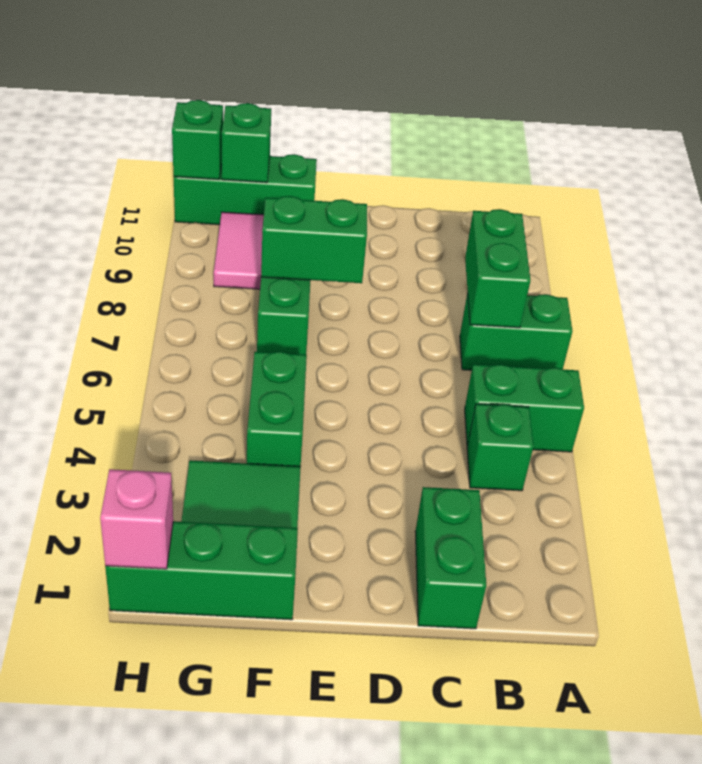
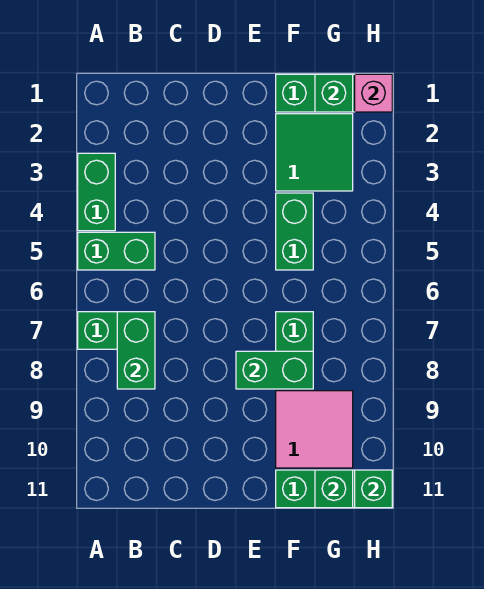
green brick B4 level 1 -> green brick G1 level 2
green brick C1:C2 level 1 -> green brick A3:A4 level 1

